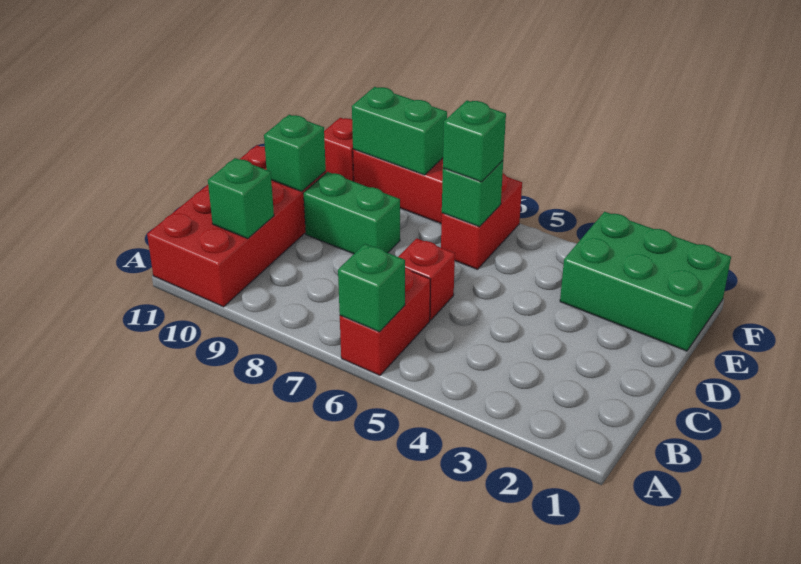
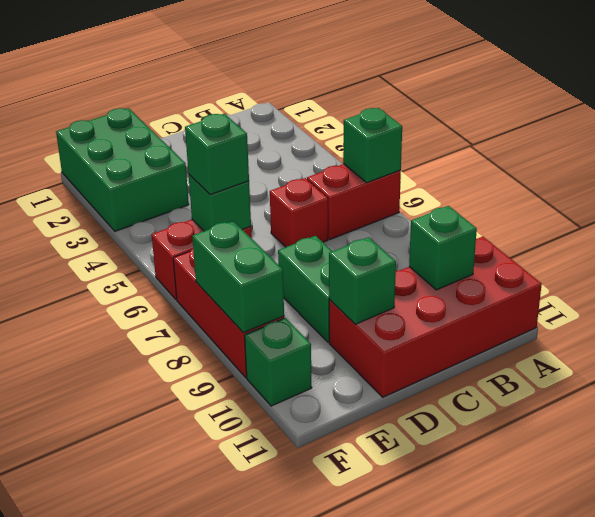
red brick F10 level 1 -> green brick F10 level 1

